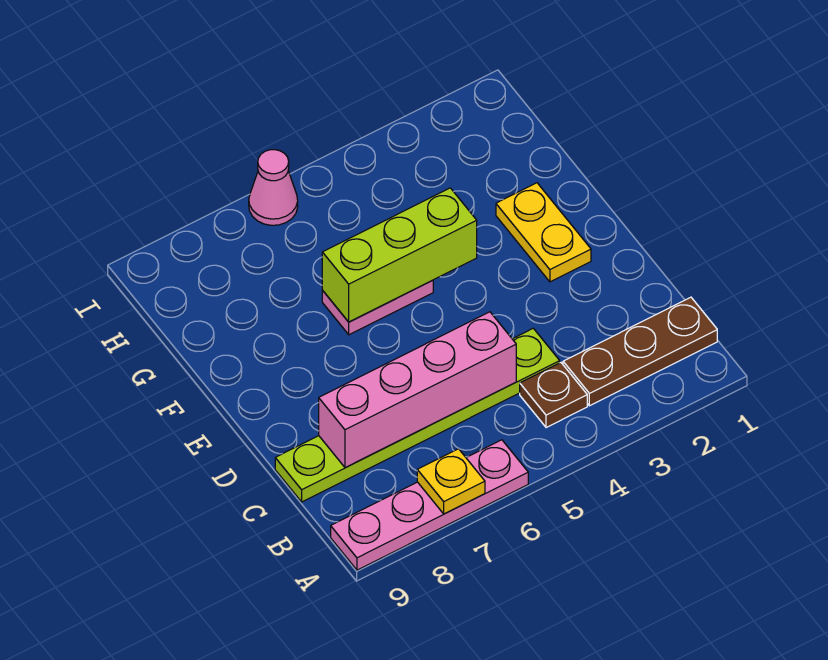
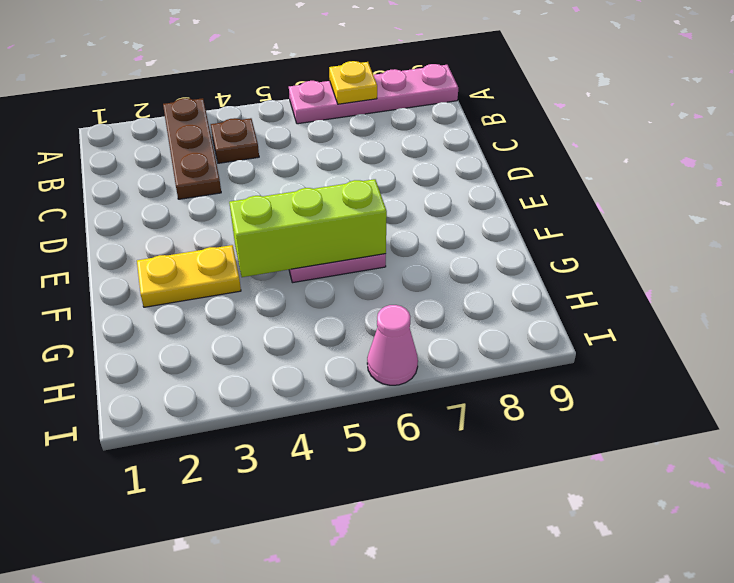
brown plate B1:B3 level 1 -> brown plate A3:C3 level 1
lime plate C4:C9 level 1 -> none
pink brick C5:C8 level 2 -> none
yellow plate E2:F2 level 1 -> yellow plate F2:F3 level 1

